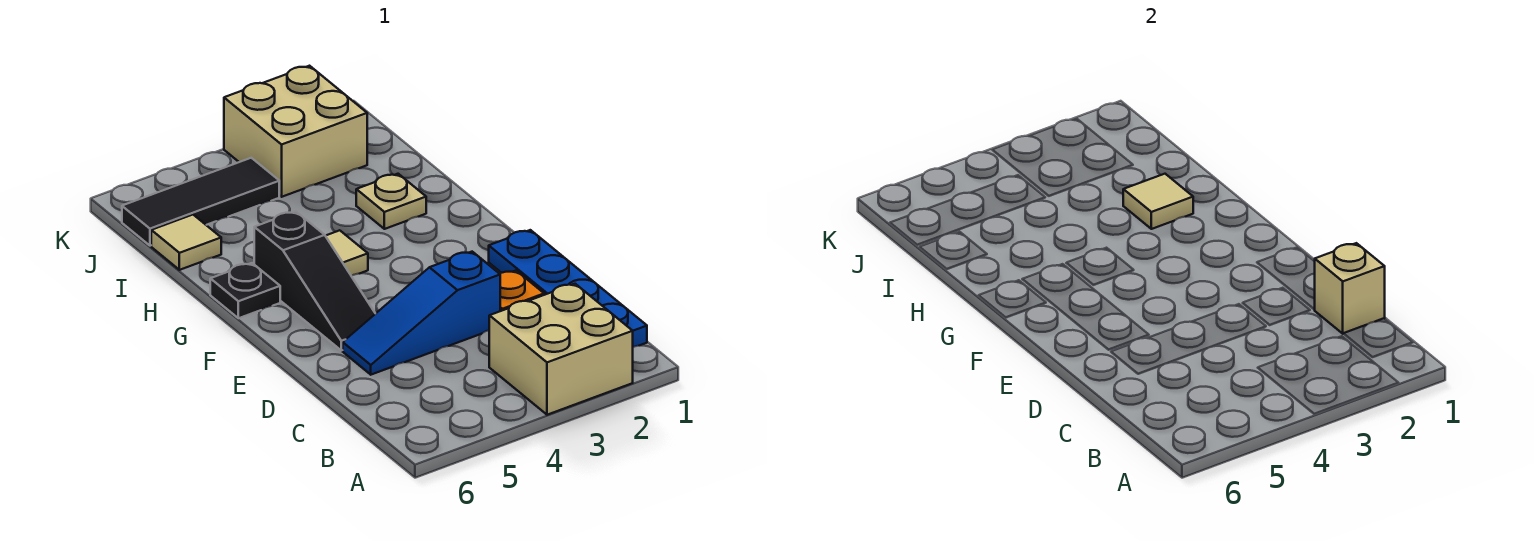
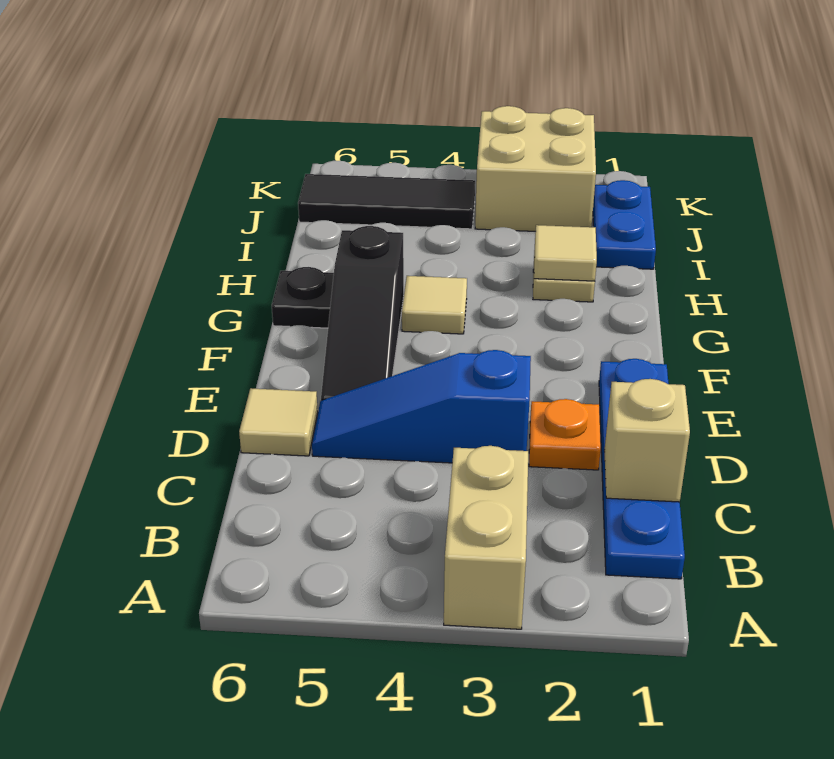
tan brick A2:B3 level 1 -> tan brick A3:B3 level 1
none -> blue plate I1:J1 level 1
tan tile I6 level 1 -> tan tile D6 level 1

